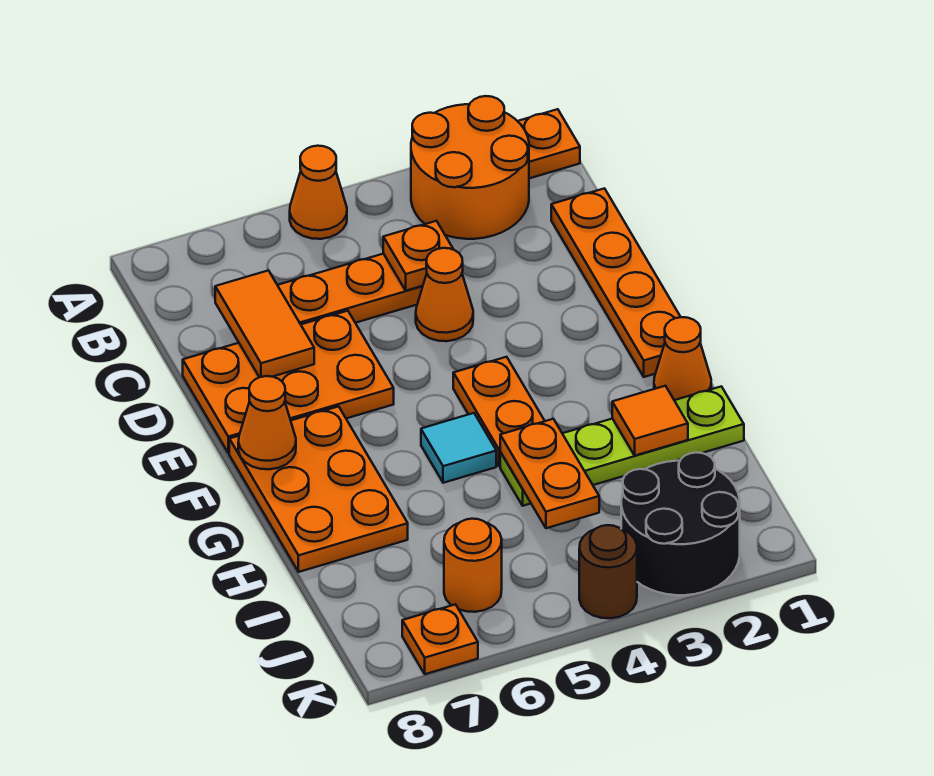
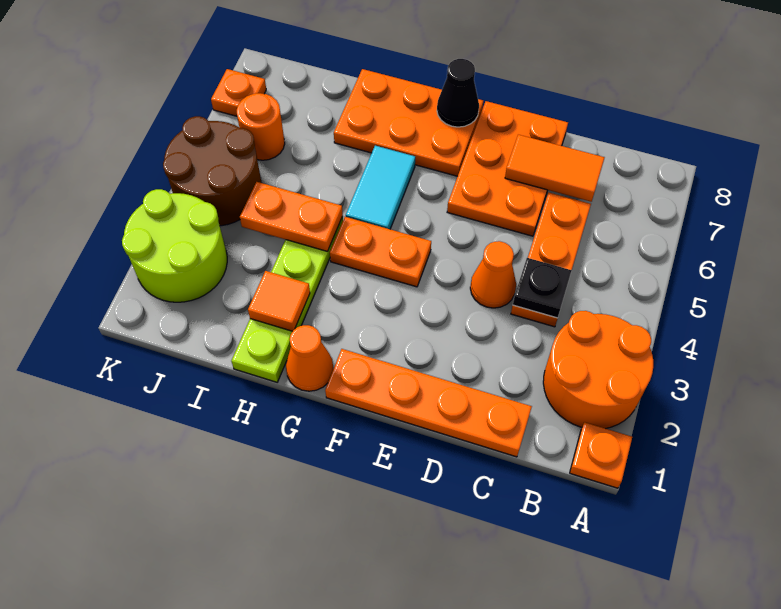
orange cone A5 level 1 -> none
orange plate C4 level 2 -> black plate C4 level 2
orange cone F8 level 2 -> black cone F8 level 2
cyan tile G5 level 1 -> cyan tile G5:G6 level 1
black round brick J2:K3 level 1 -> lime round brick J2:K3 level 1
brown round brick K4 level 1 -> brown round brick J4:K5 level 1

